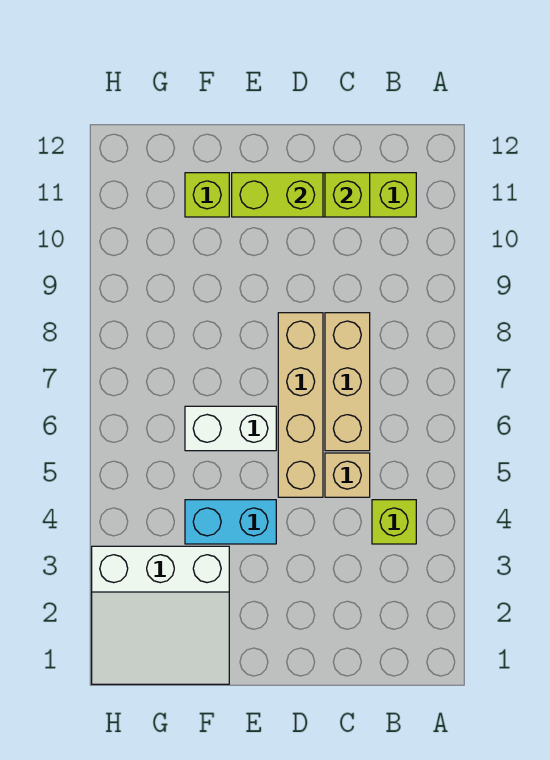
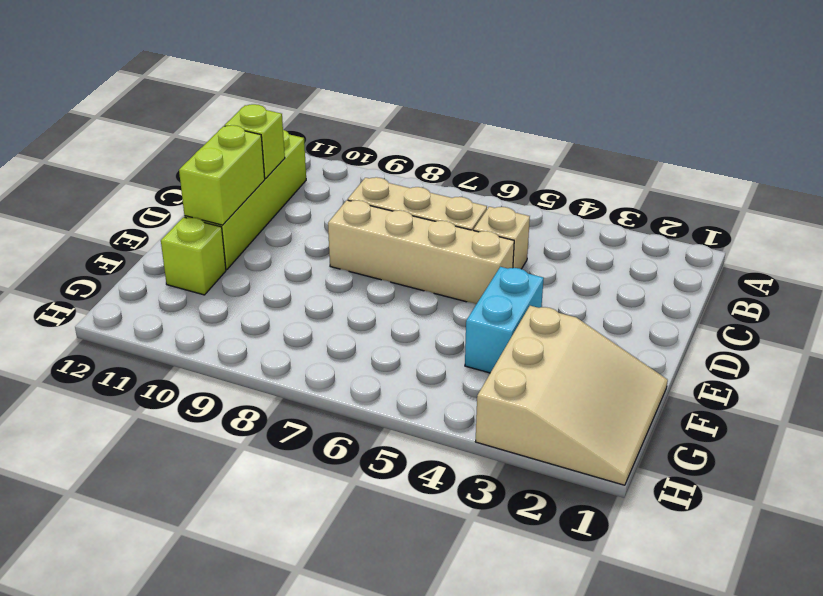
lime brick B4 level 1 -> none
white brick E6:F6 level 1 -> none
white slope F1:H3 level 1 top 3 -> tan slope F1:H3 level 1 top 3

